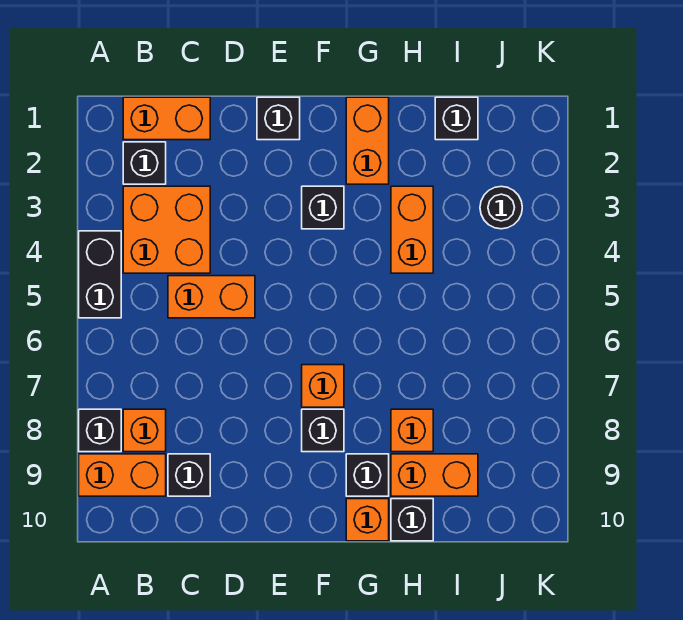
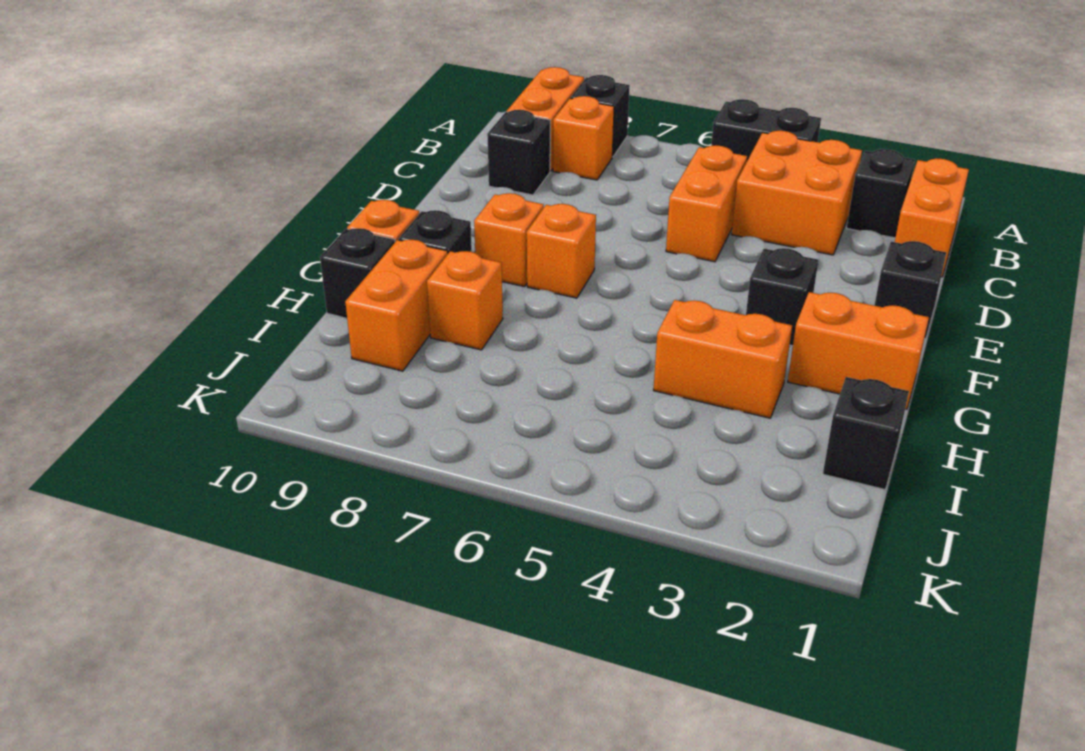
black brick F8 level 1 -> orange brick F8 level 1
black round brick J3 level 1 -> none

